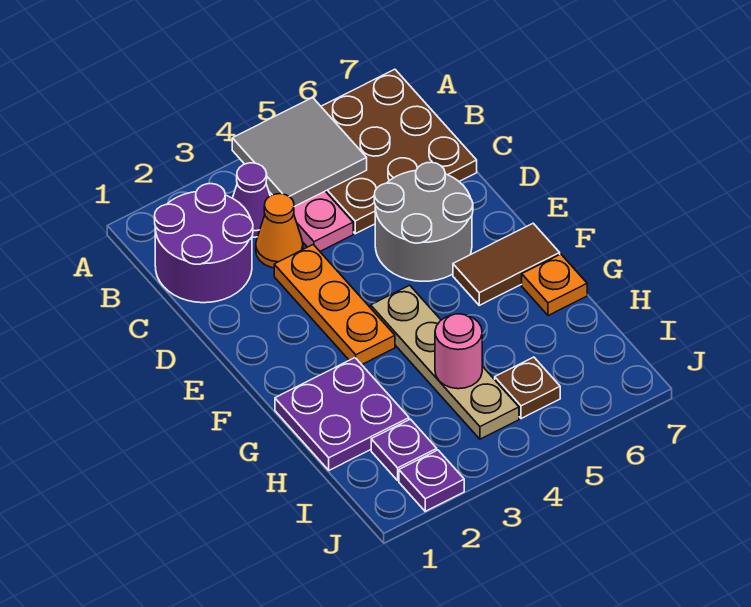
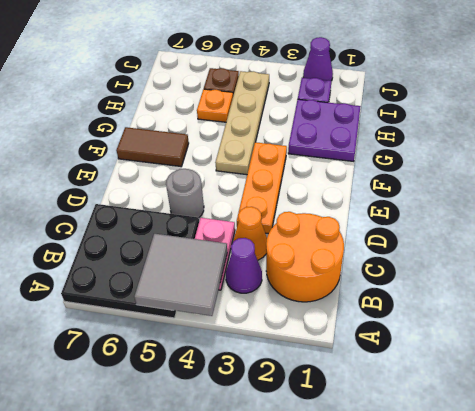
brown plate A5:C7 level 1 -> black plate A5:C7 level 1
purple round brick B1:C2 level 1 -> orange round brick B1:C2 level 1
grey round brick D5:E6 level 1 -> grey round brick D5 level 1
orange plate G7 level 1 -> orange plate H5 level 1
pink round brick H4 level 2 -> none
purple plate J2 level 1 -> purple cone J2 level 1

